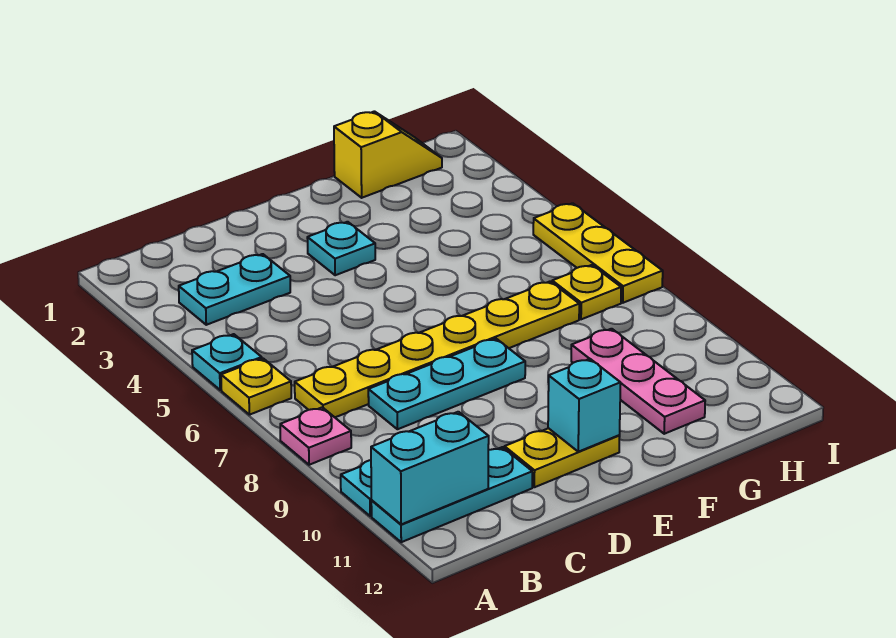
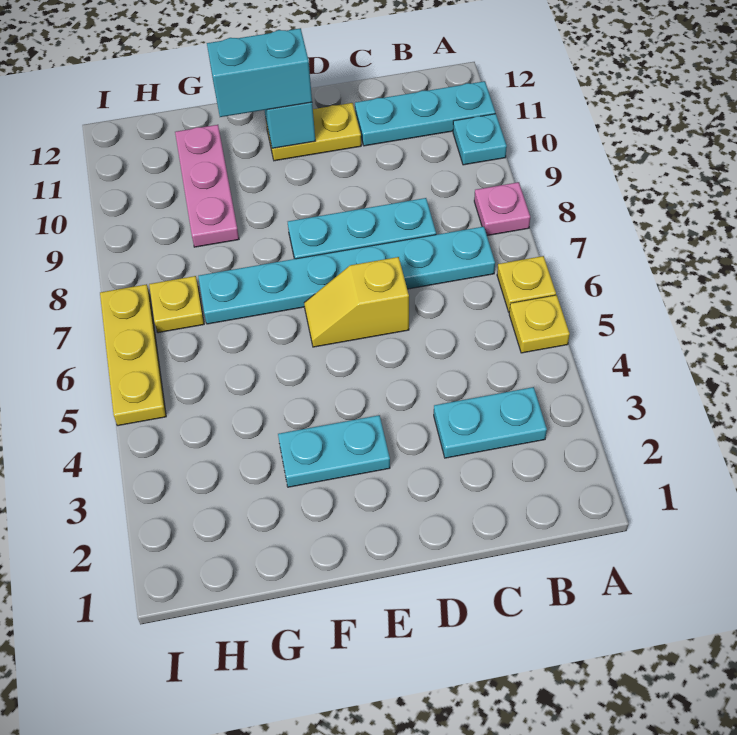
cyan plate A5 level 1 -> yellow plate A5 level 1
cyan brick A11:B11 level 2 -> cyan brick E11:F11 level 3
yellow plate B7:G7 level 1 -> cyan plate B7:G7 level 1
cyan plate E3 level 1 -> cyan plate E3:F3 level 1
yellow slope G1:H1 level 1 top G -> yellow slope D6:E6 level 1 top D

